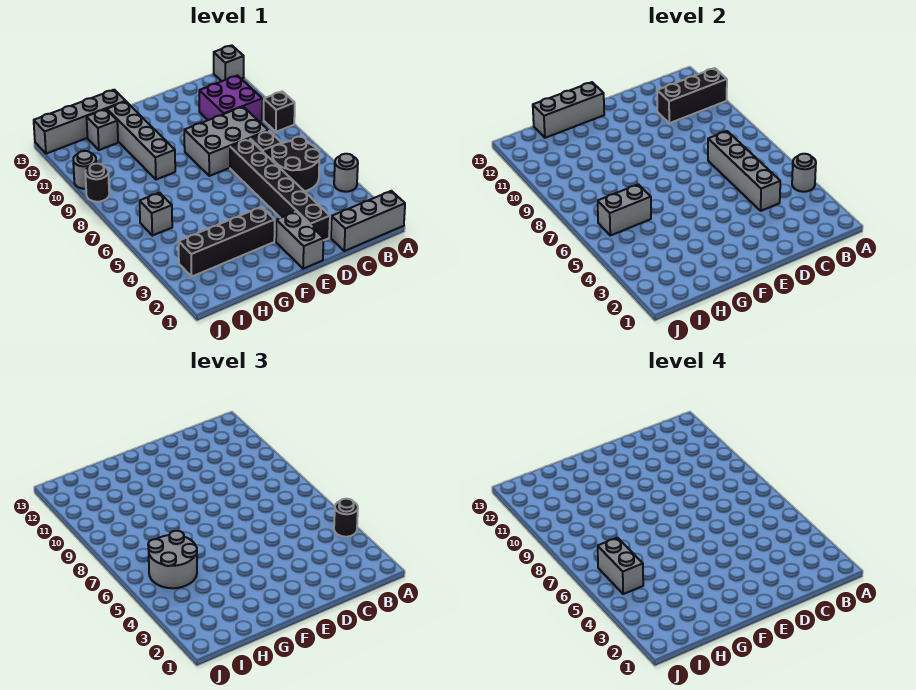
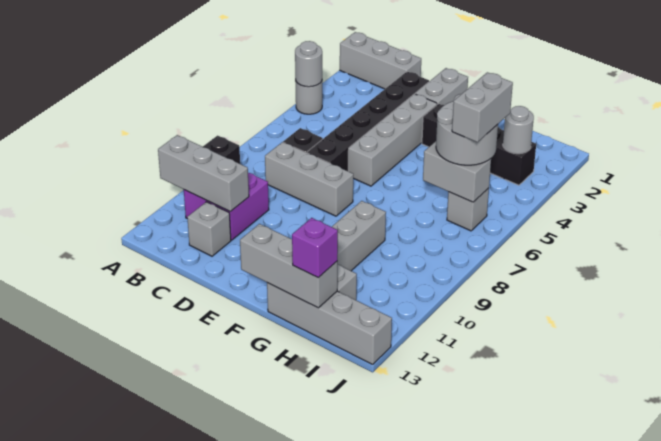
black round brick A4 level 3 -> none
black brick A11:C11 level 2 -> grey brick A11:C11 level 2
grey brick A13 level 1 -> grey brick C12 level 1
black round brick B5:C6 level 1 -> none
grey brick C4:C7 level 2 -> grey brick E3:E6 level 1
grey brick C8:E9 level 1 -> grey brick C8:E8 level 1
none -> purple brick H13 level 3
black round brick J9 level 1 -> none
grey round brick J10 level 1 -> grey round brick I3 level 2

